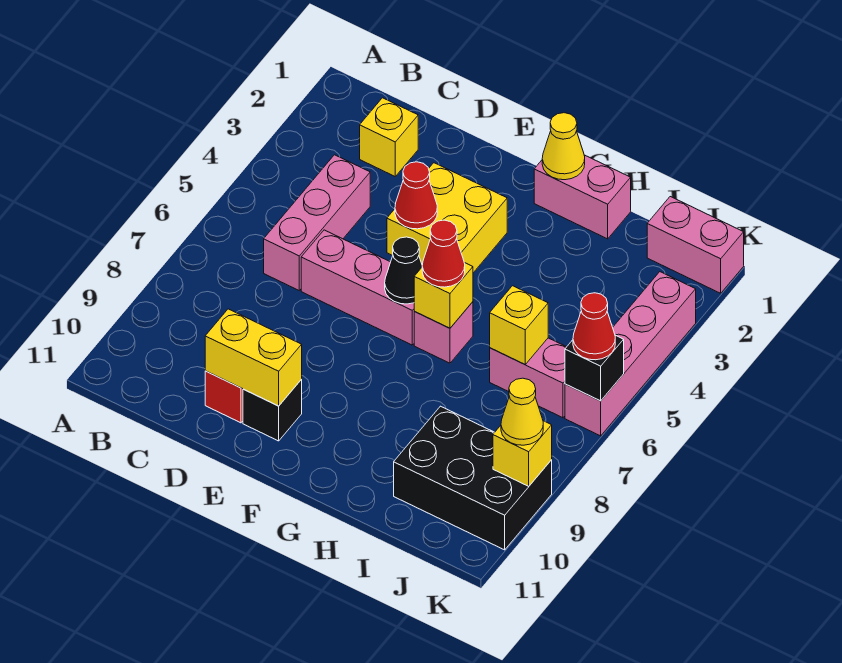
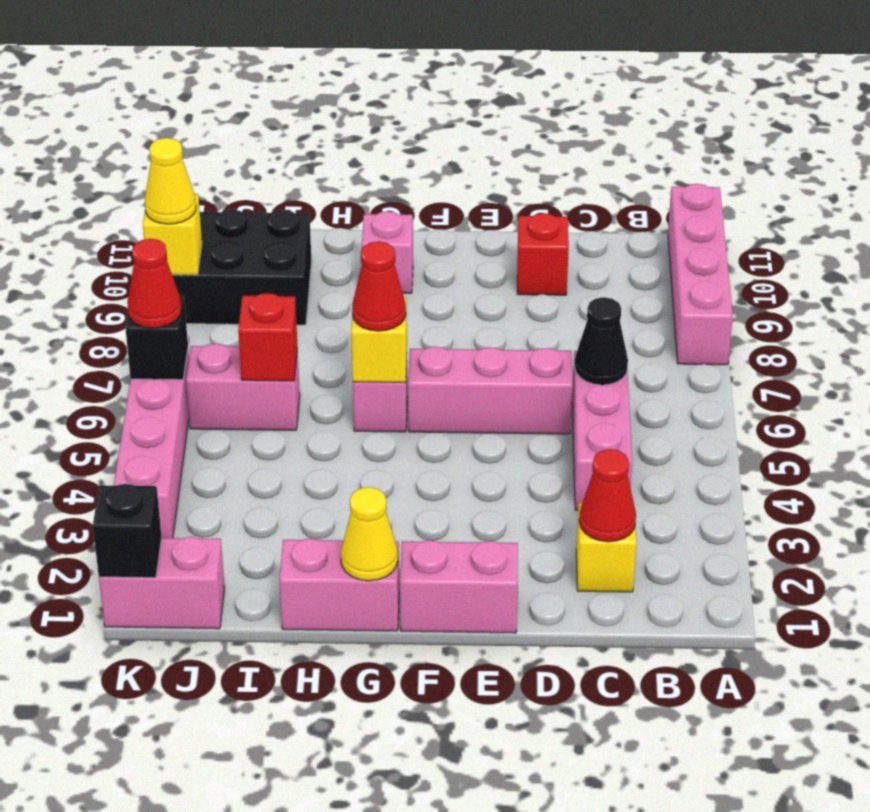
none -> pink brick A8:A11 level 1
yellow brick D10:E10 level 2 -> none
none -> pink brick E1:F1 level 1
yellow brick E3:F4 level 1 -> none
red cone E4 level 2 -> red cone C2 level 2
black brick E10 level 1 -> black brick K1 level 2
black cone F6 level 2 -> black cone C6 level 2
none -> pink brick G10 level 1
yellow brick I6 level 2 -> red brick I6 level 2

